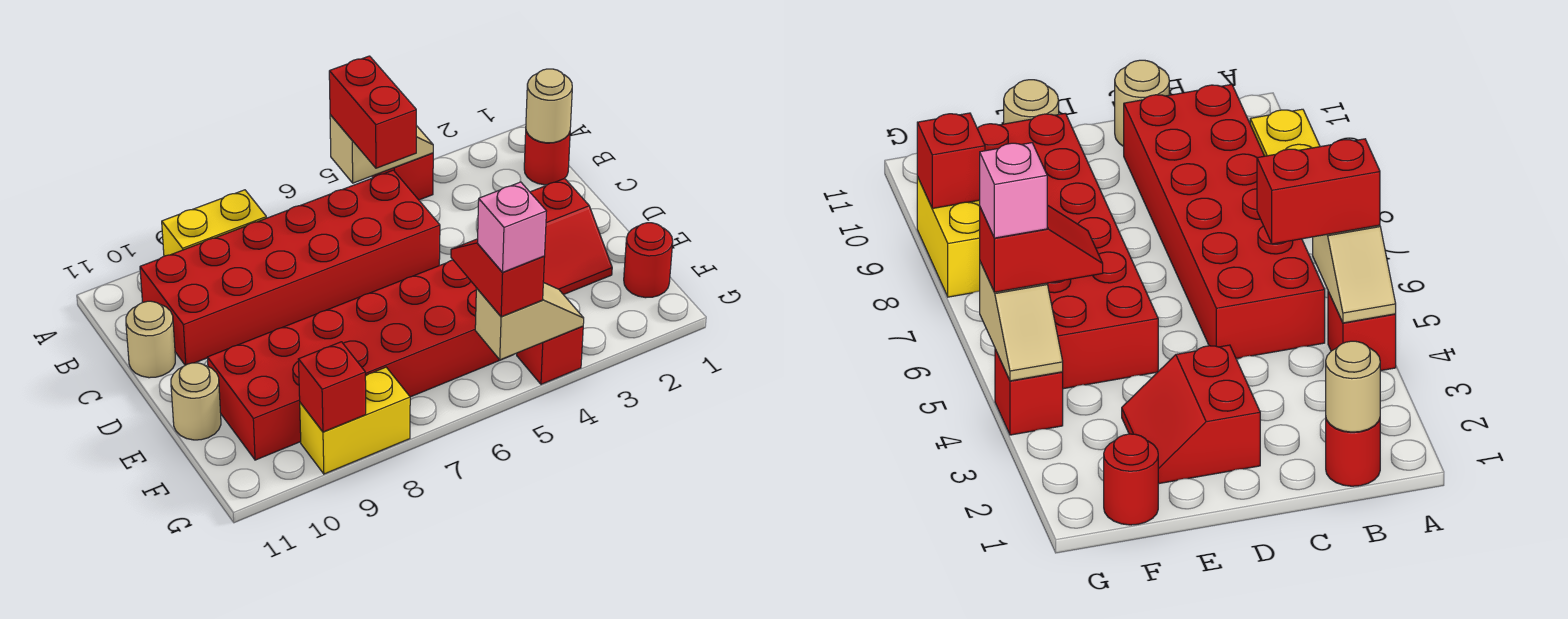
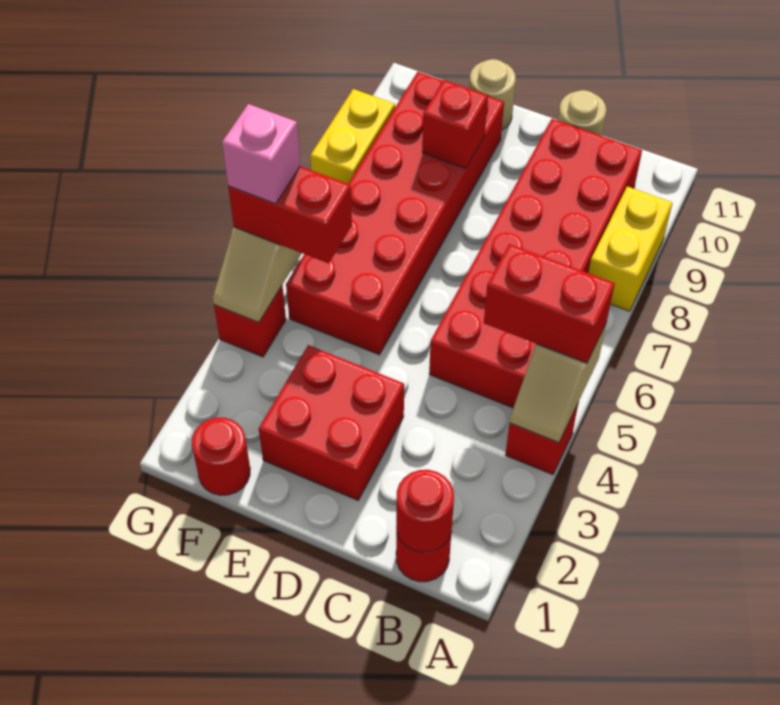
tan round brick B1 level 2 -> red round brick B1 level 2
red slope D2:E3 level 1 top D -> red brick D2:E3 level 1
red slope F5:G5 level 3 top G -> red brick F5:G5 level 3
red brick G9 level 2 -> red brick E9 level 2

